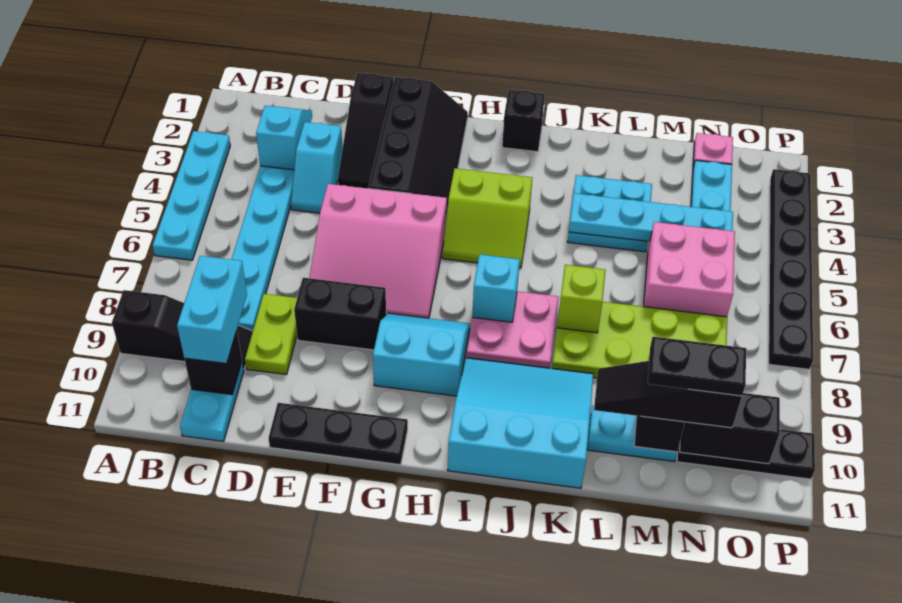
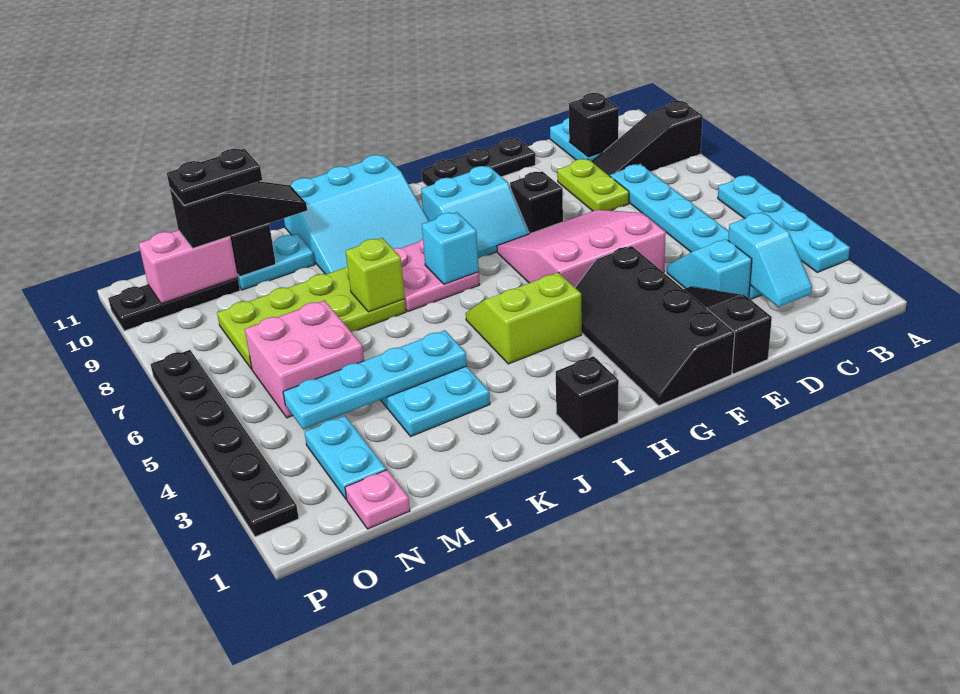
cyan brick C9:C10 level 3 -> none
black brick E8:F8 level 1 -> black brick F8 level 1
black brick N10:O10 level 2 -> pink brick N10:O10 level 2

